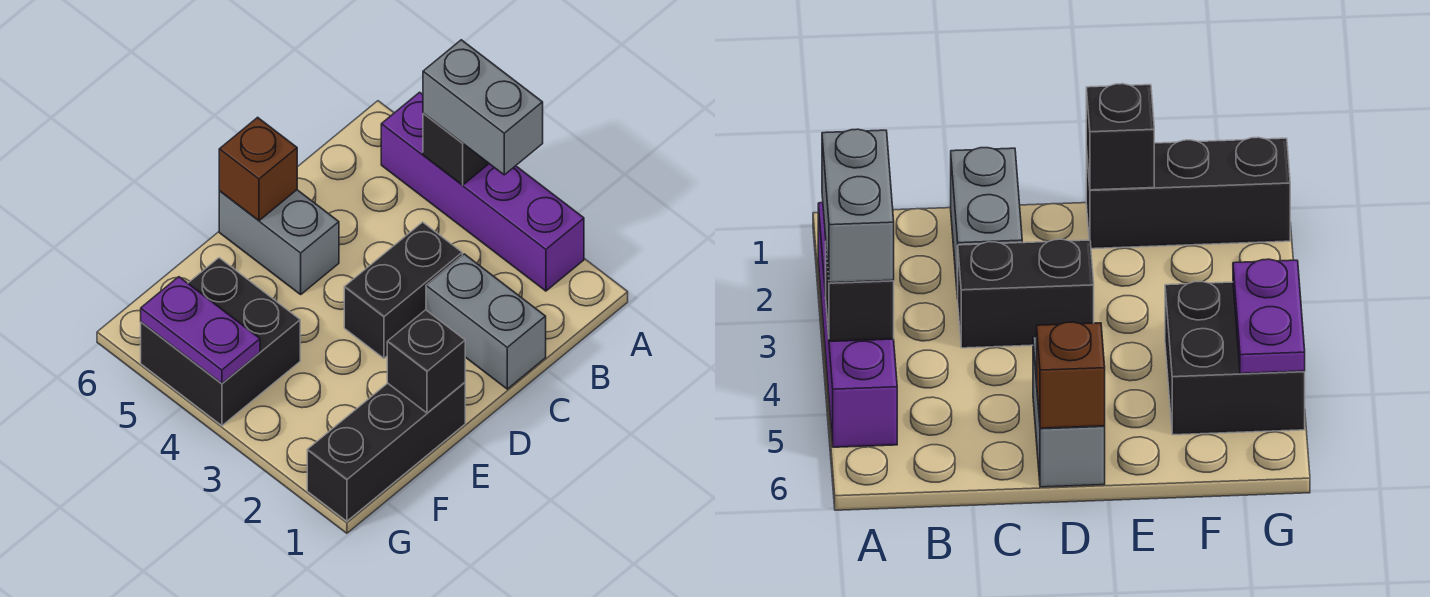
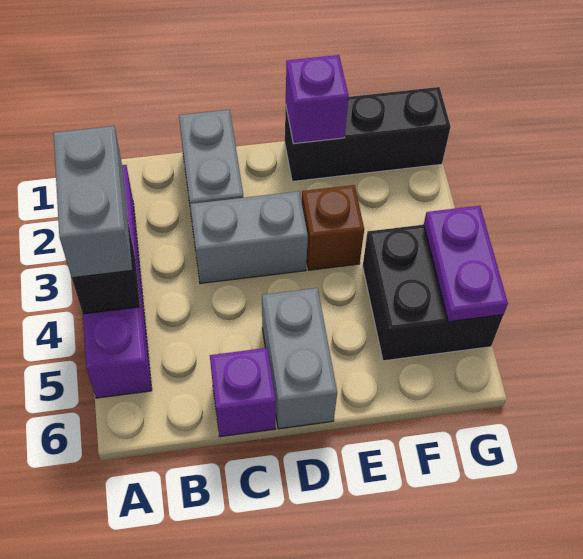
black brick C3:D3 level 1 -> grey brick C3:D3 level 1
none -> purple brick C6 level 1
brown brick D6 level 2 -> brown brick E3 level 1
black brick E1 level 2 -> purple brick E1 level 2

